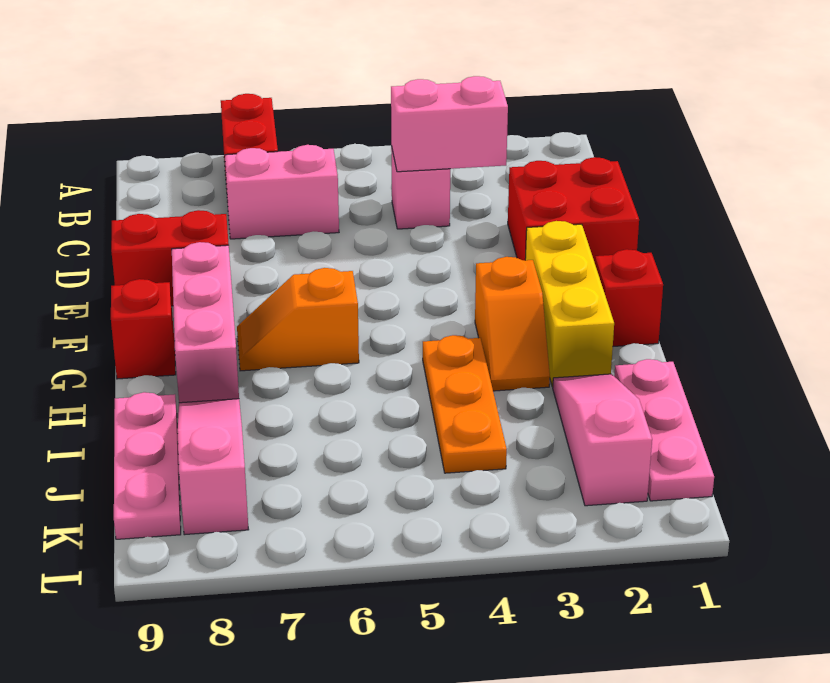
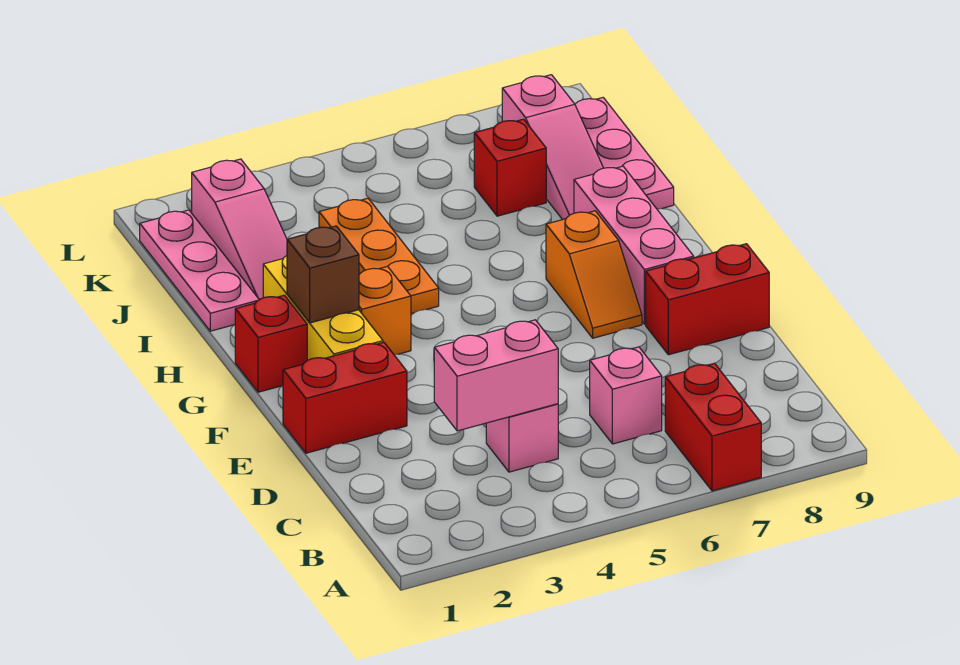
pink brick C6:C7 level 1 -> pink brick C6 level 1
red brick D1:E2 level 1 -> red brick E1:E2 level 1
none -> brown brick G2 level 2
orange slope G6:G7 level 1 top 6 -> orange slope F7:G7 level 1 top G
red brick G9 level 1 -> red brick J7 level 1

